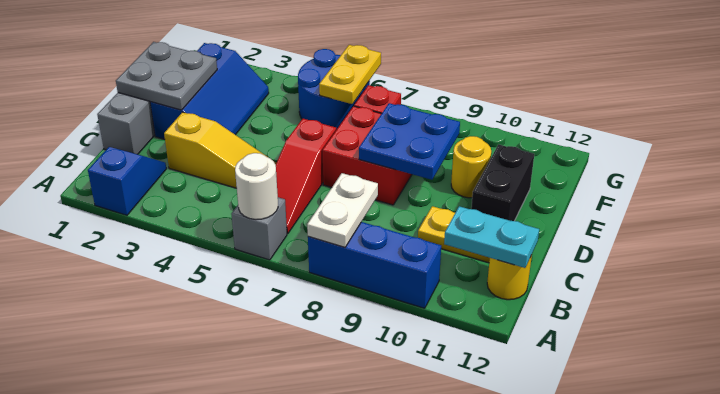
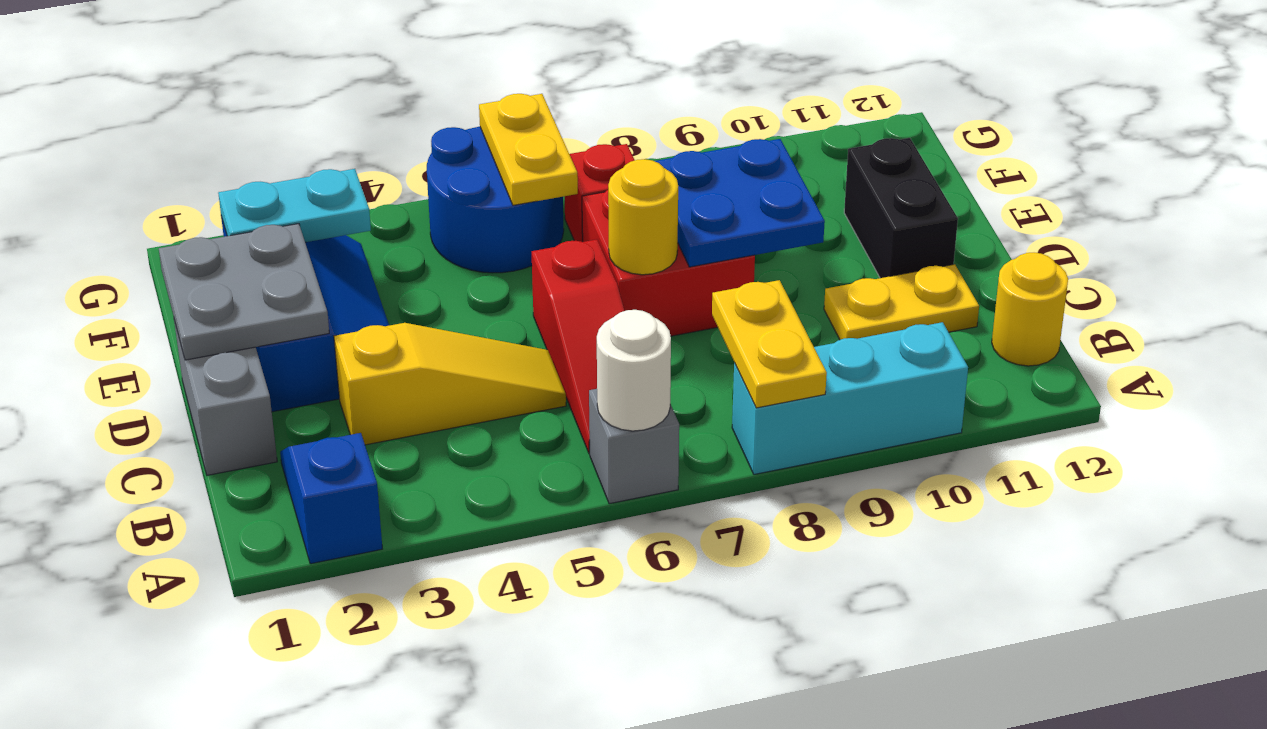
blue brick A8:A10 level 1 -> cyan brick A8:A10 level 1
white plate A8:B8 level 2 -> yellow plate A8:B8 level 2
cyan plate B11:B12 level 2 -> cyan plate F2:F3 level 2
yellow round brick E10 level 1 -> yellow round brick D7 level 2

